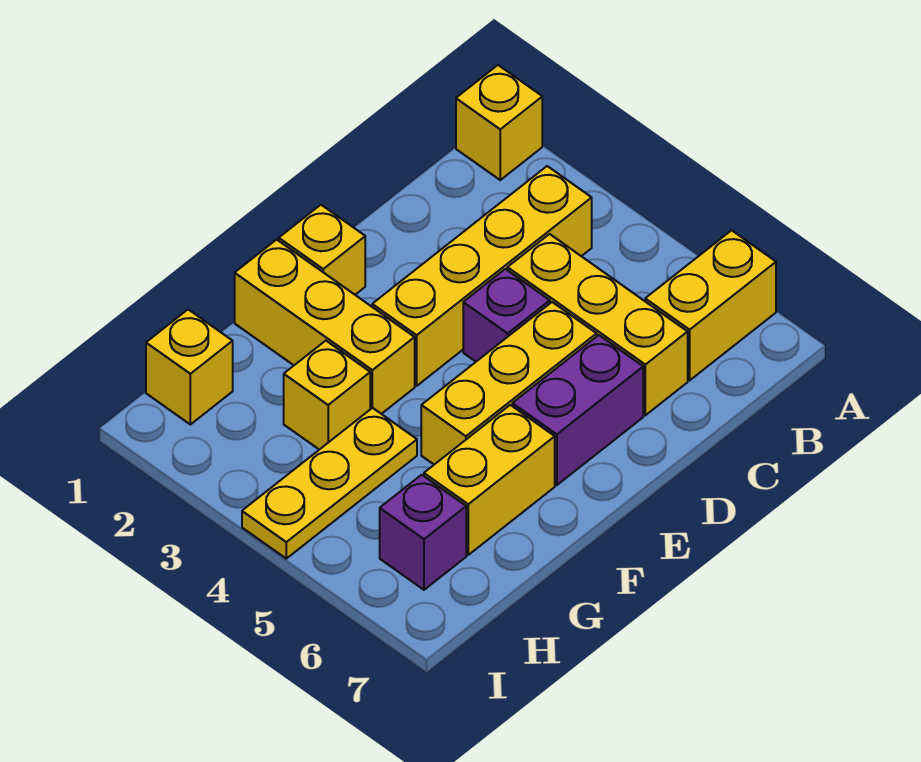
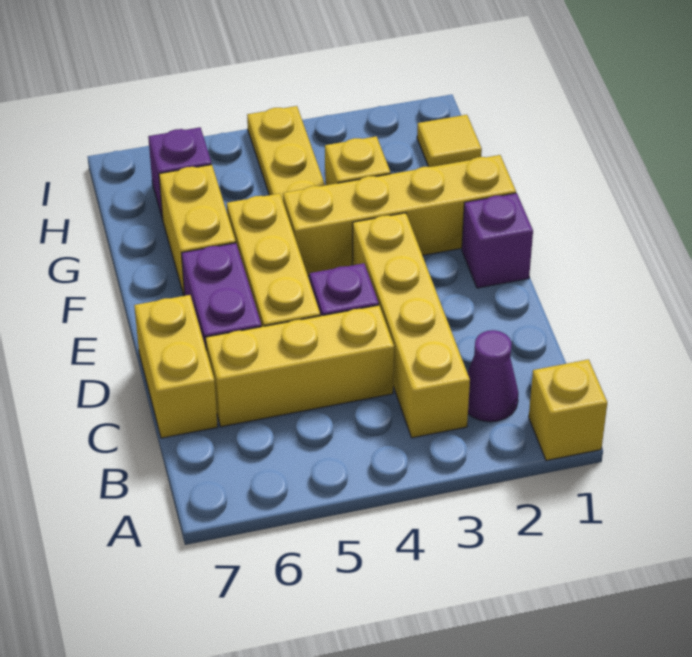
yellow brick A6:B6 level 1 -> yellow brick C7:D7 level 1
none -> purple cone B2 level 1
yellow brick E1 level 1 -> purple brick E1 level 1
yellow brick F1:F3 level 1 -> yellow brick F1:F4 level 1
yellow brick H1 level 1 -> yellow tile H1 level 1

